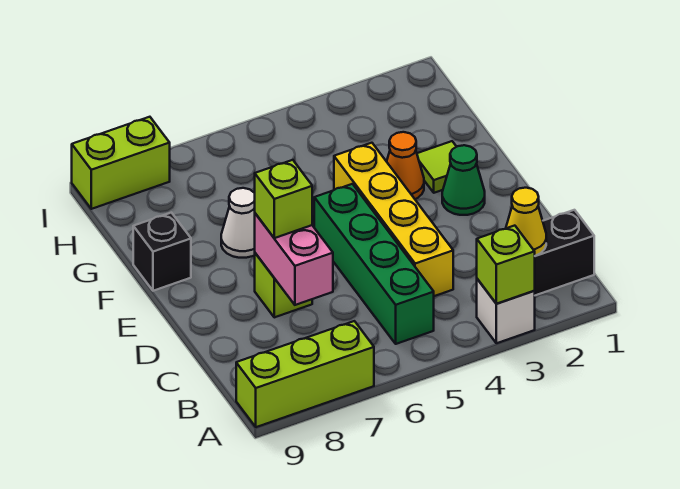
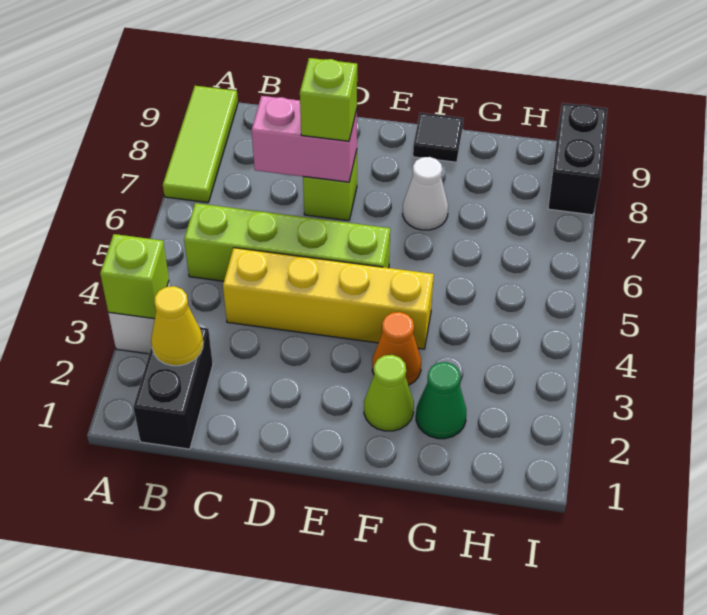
lime brick A7:A9 level 1 -> lime tile A7:A9 level 1
green brick B5:E5 level 1 -> lime brick B5:E5 level 1
green cone E2 level 1 -> green cone G2 level 1
lime tile F2 level 1 -> lime cone F2 level 1
black brick F9 level 1 -> black tile F9 level 1
lime brick I8:I9 level 1 -> black brick I8:I9 level 1

